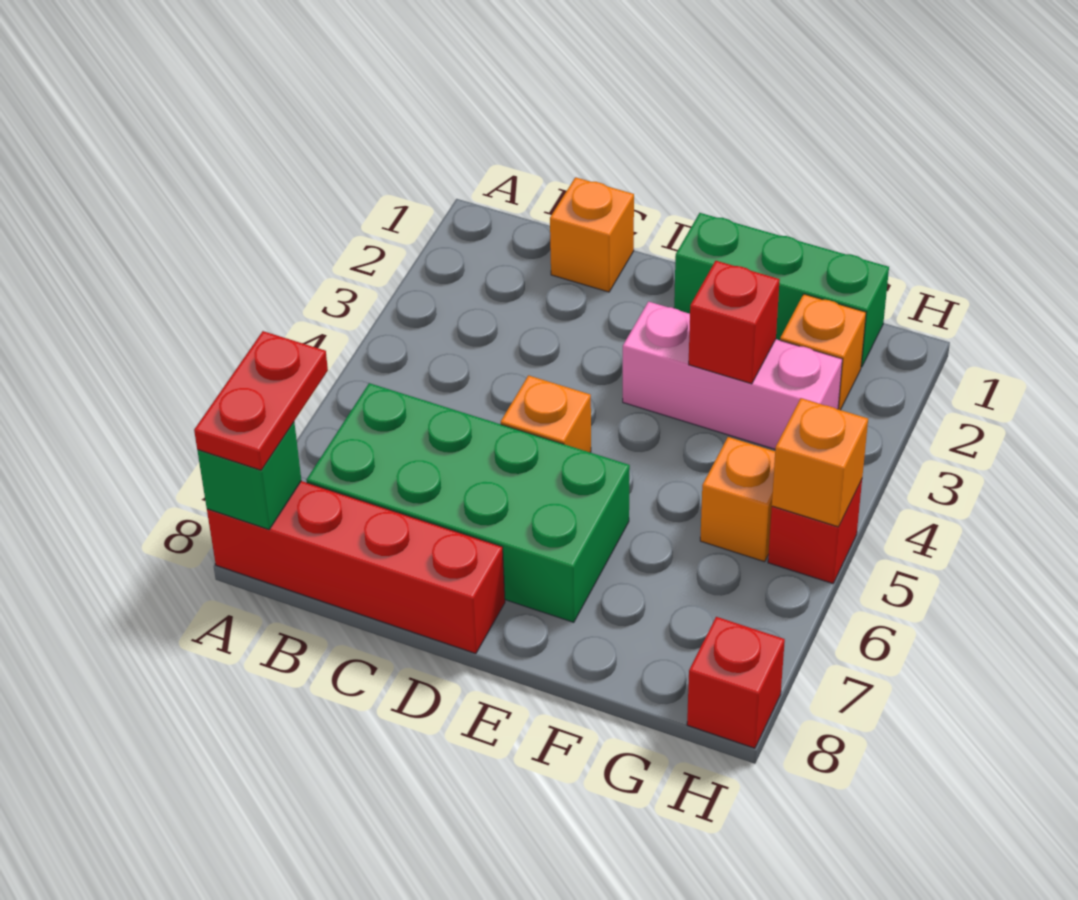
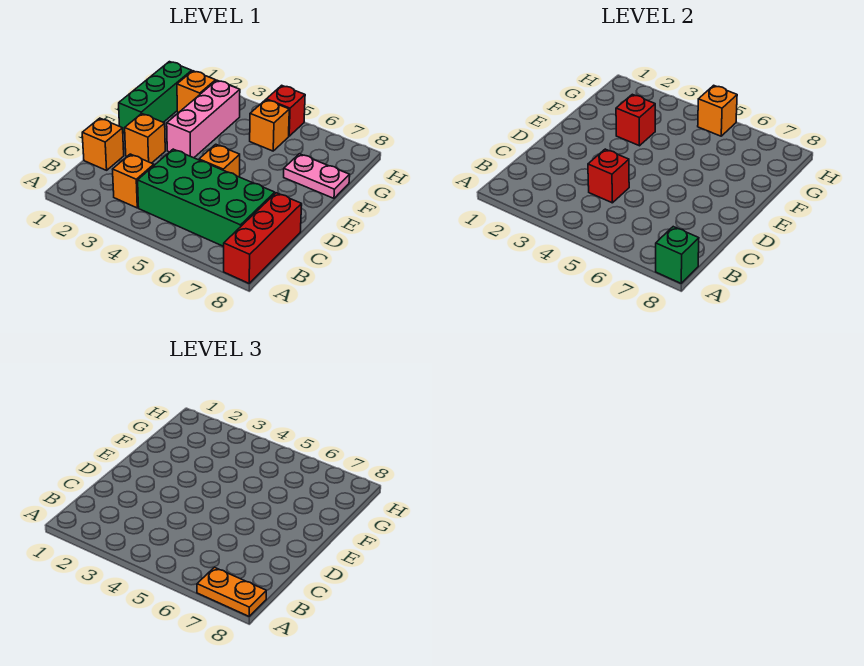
red plate A7:A8 level 3 -> orange plate A7:A8 level 3
red brick A8:D8 level 1 -> red brick A8:C8 level 1
none -> orange brick B3 level 1
green brick B6:E7 level 1 -> green brick B4:C7 level 1
none -> orange brick D2 level 1
none -> pink plate F7:F8 level 1
red brick H8 level 1 -> red brick C4 level 2

